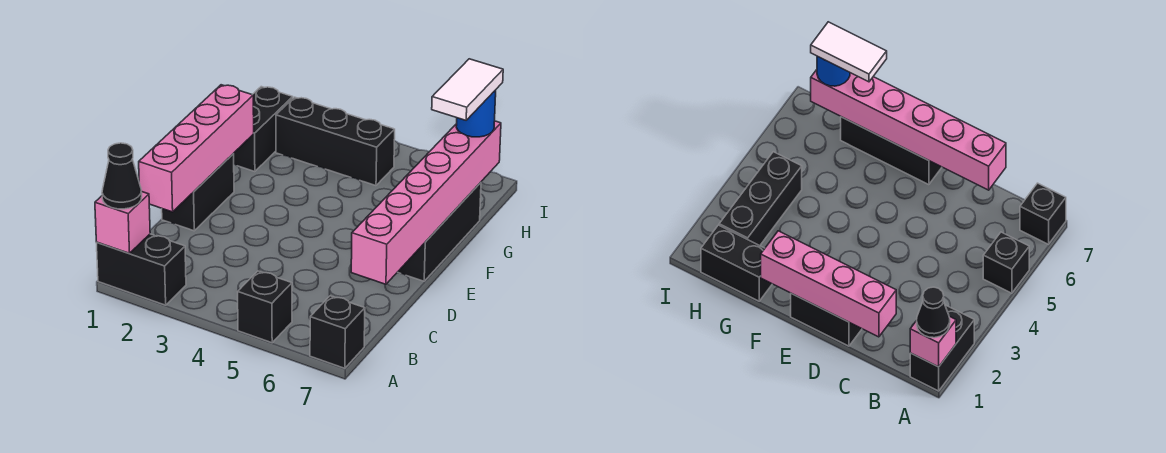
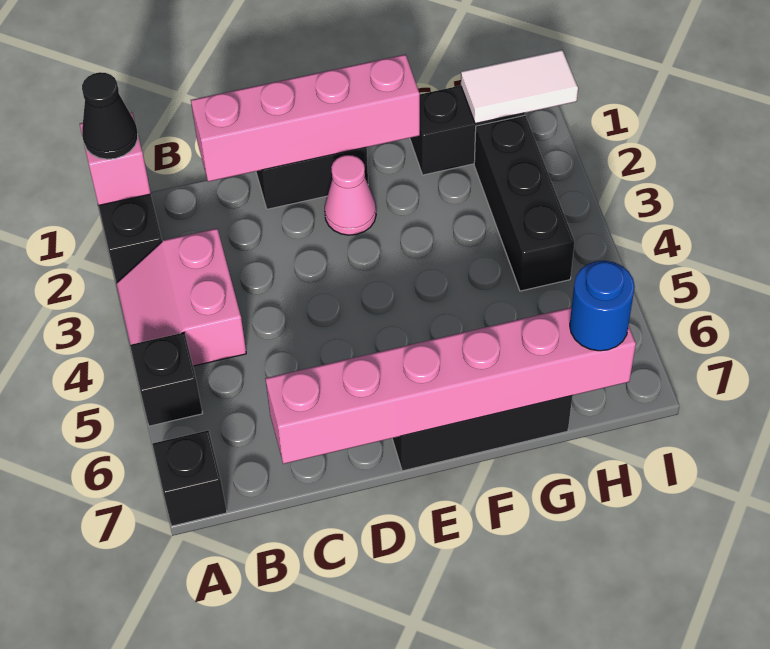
none -> pink slope A3:B4 level 1 top B
none -> pink cone E2 level 1
white tile G7:H7 level 4 -> white tile H1:I1 level 2

